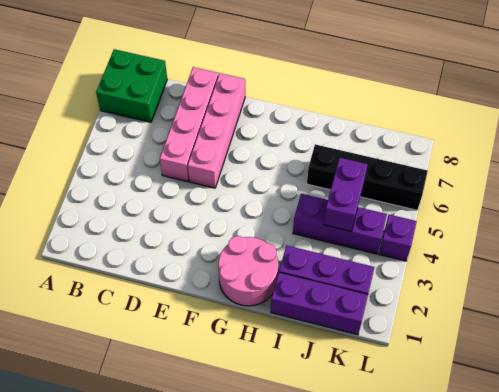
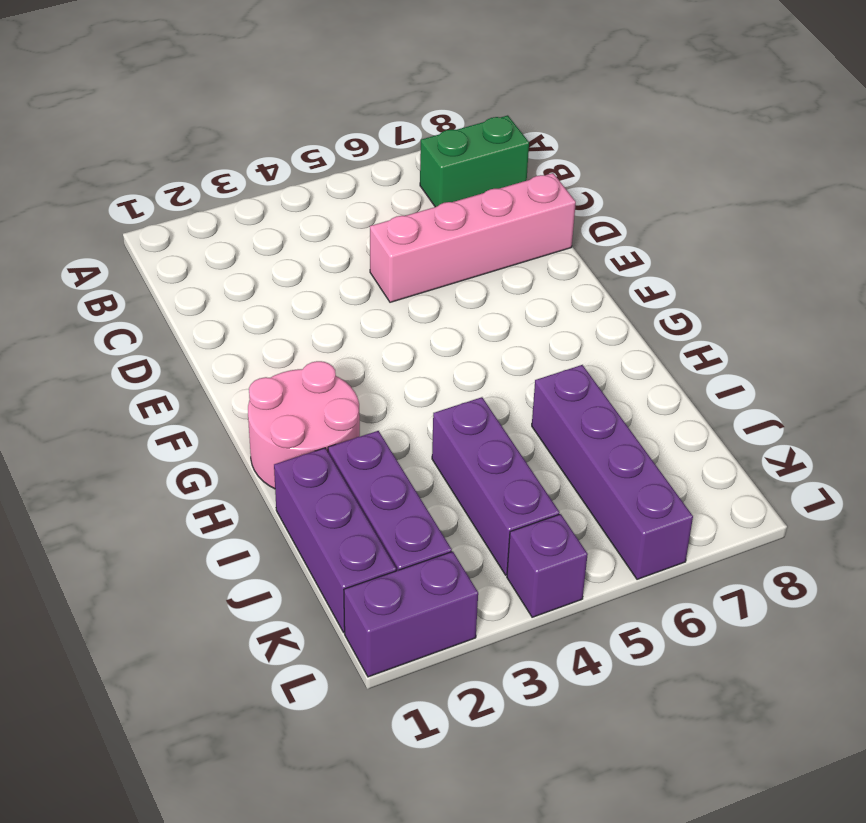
green brick A7:B8 level 1 -> green brick B7:B8 level 1
pink brick E5:E8 level 1 -> none
black brick I6:L6 level 1 -> purple brick I6:L6 level 1
purple brick J4:J5 level 2 -> purple brick L1:L2 level 1

